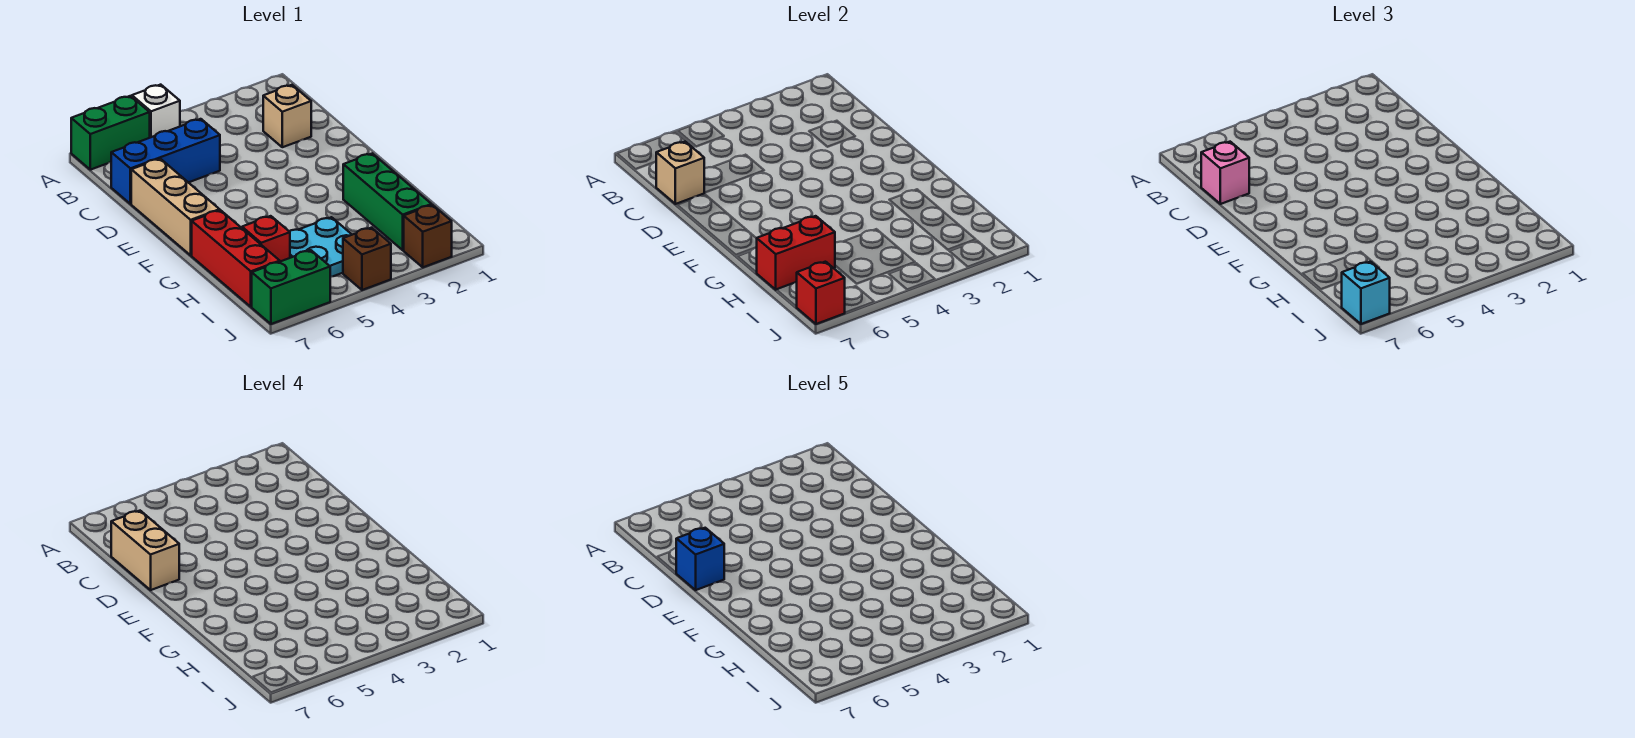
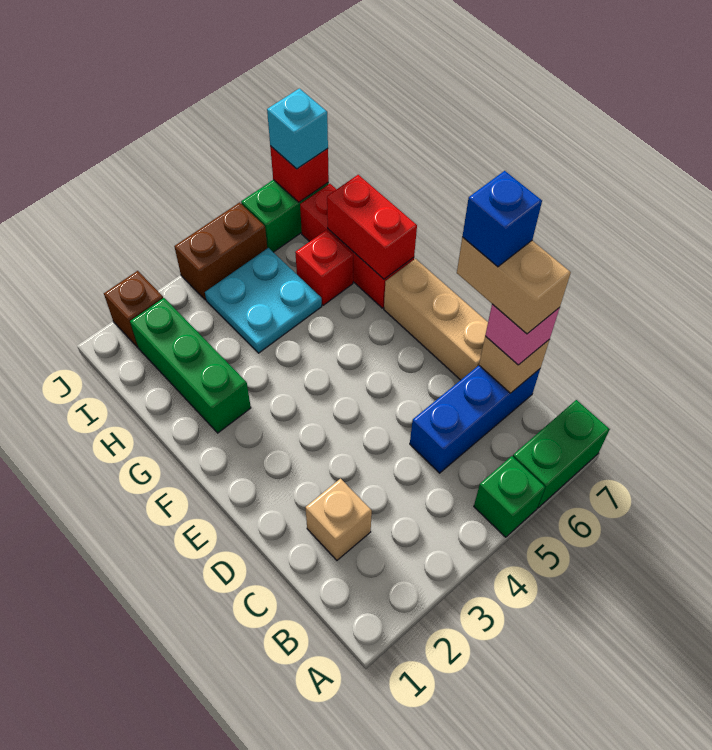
white brick A5 level 1 -> green brick A5 level 1
red brick H6:H7 level 2 -> red brick G7:H7 level 2
brown brick J4 level 1 -> brown brick J4:J5 level 1

